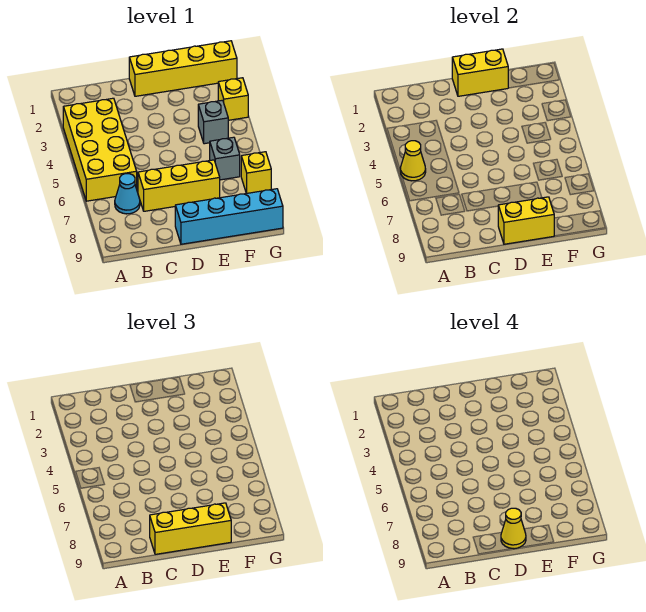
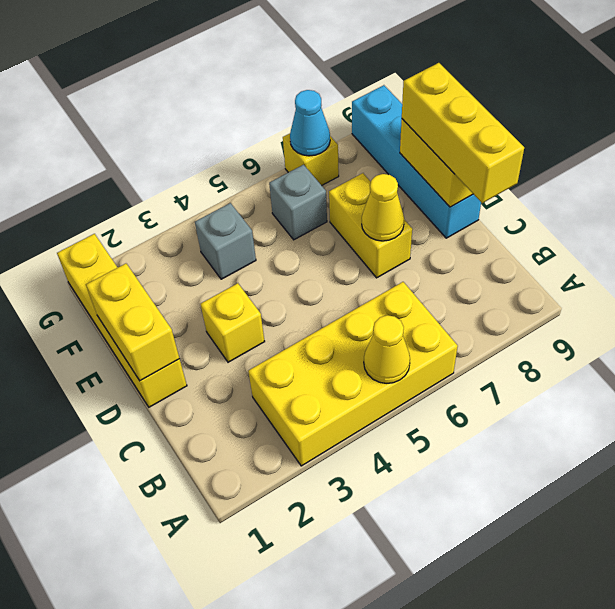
cyan cone B7 level 1 -> cyan cone G7 level 2
yellow brick C7:E7 level 1 -> yellow brick D7:E7 level 1
yellow cone D9 level 4 -> yellow cone D7 level 2
yellow brick G3 level 1 -> yellow brick D3 level 1

